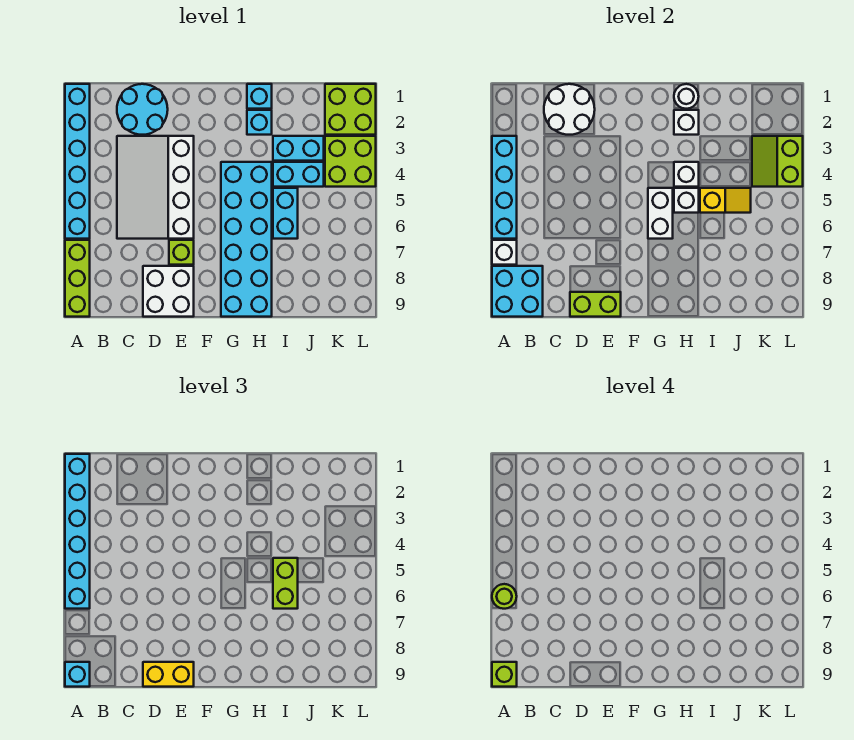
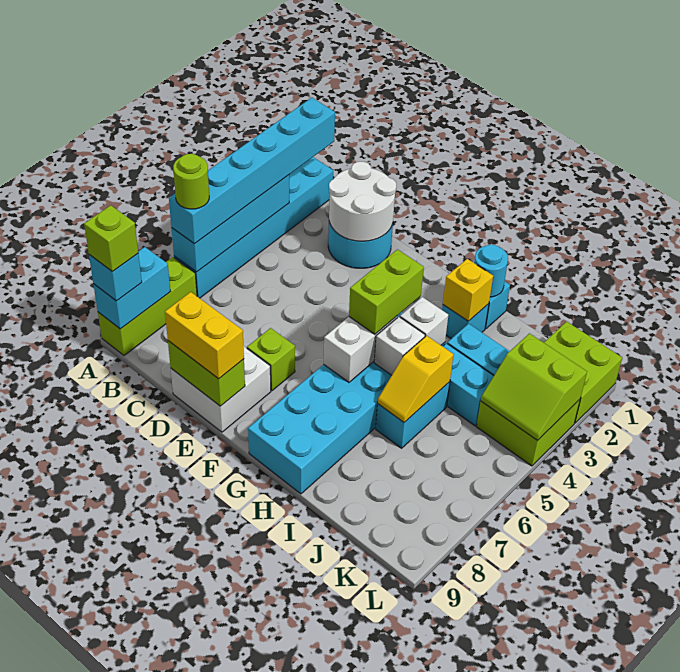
white brick A7 level 2 -> none
cyan brick A8:B9 level 2 -> cyan brick A8:A9 level 2
white slope C3:E6 level 1 top E -> none
white round brick H1 level 2 -> cyan round brick H1 level 2
white brick H2 level 2 -> yellow brick H2 level 2
yellow slope I5:J5 level 2 top I -> yellow slope I5:I6 level 2 top 5
lime brick I5:I6 level 3 -> lime brick G4:G5 level 3
lime slope K3:L4 level 2 top L -> lime slope K3:L4 level 2 top 3

